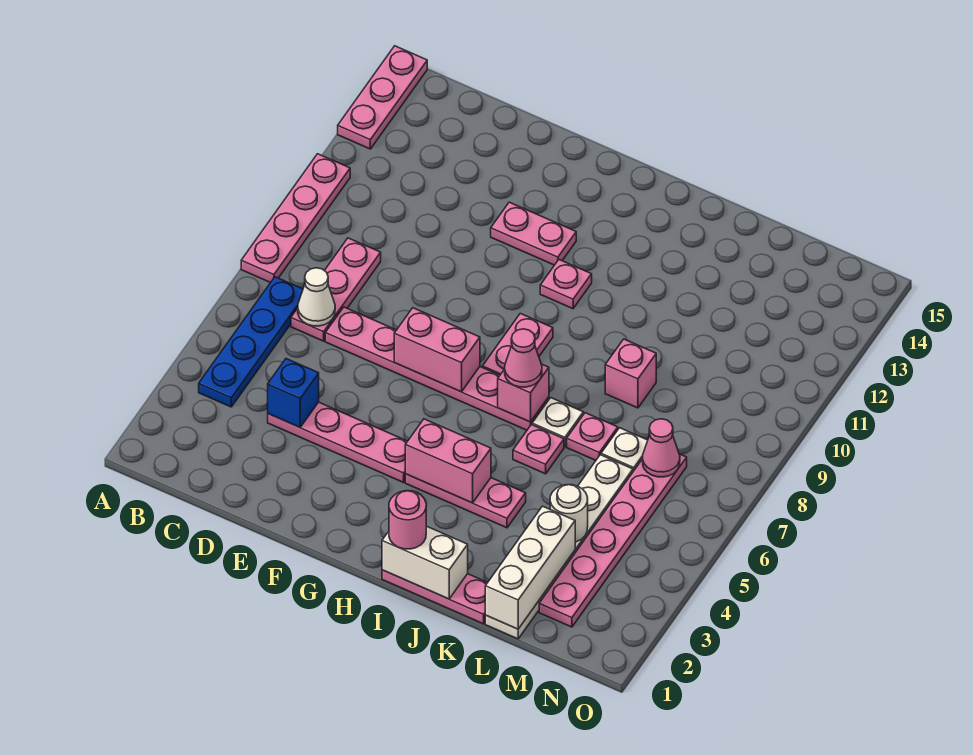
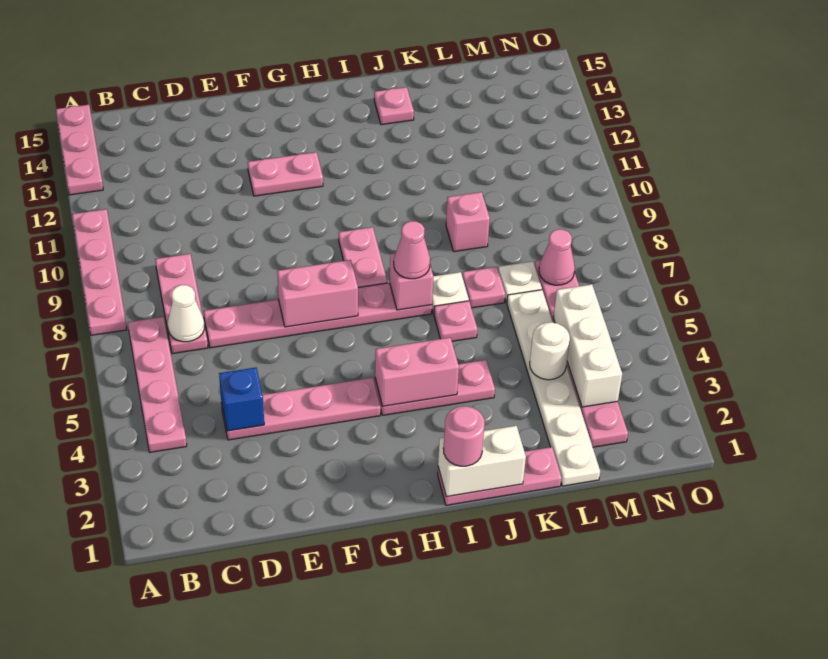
blue plate B4:B7 level 1 -> pink plate B4:B7 level 1
pink plate H11 level 1 -> pink plate J14 level 1
white brick L1:L3 level 2 -> white brick M3:M5 level 2

